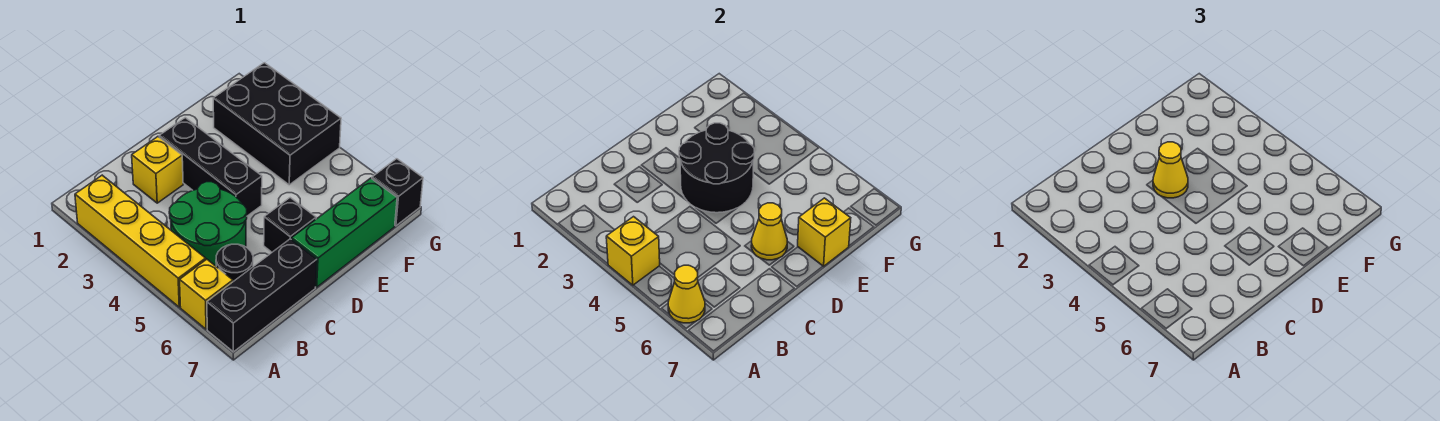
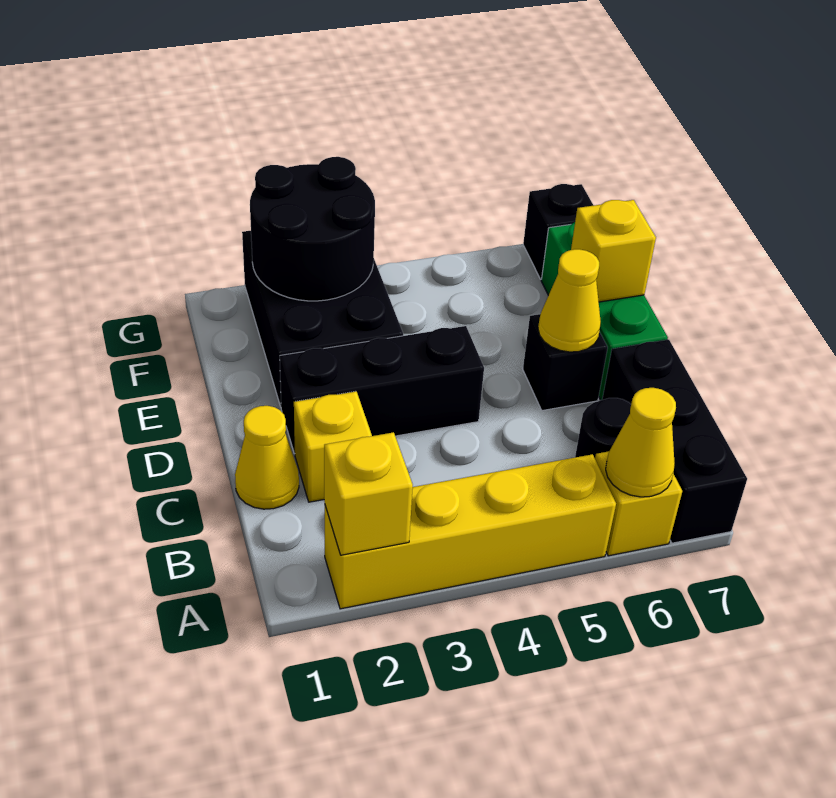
yellow brick A4 level 2 -> yellow brick A2 level 2
green round brick B4:C5 level 1 -> none
black round brick D3:E4 level 2 -> black round brick F2:G3 level 2
yellow cone D3 level 3 -> yellow cone C1 level 1
black brick F2:G4 level 1 -> black brick E2:G3 level 1

